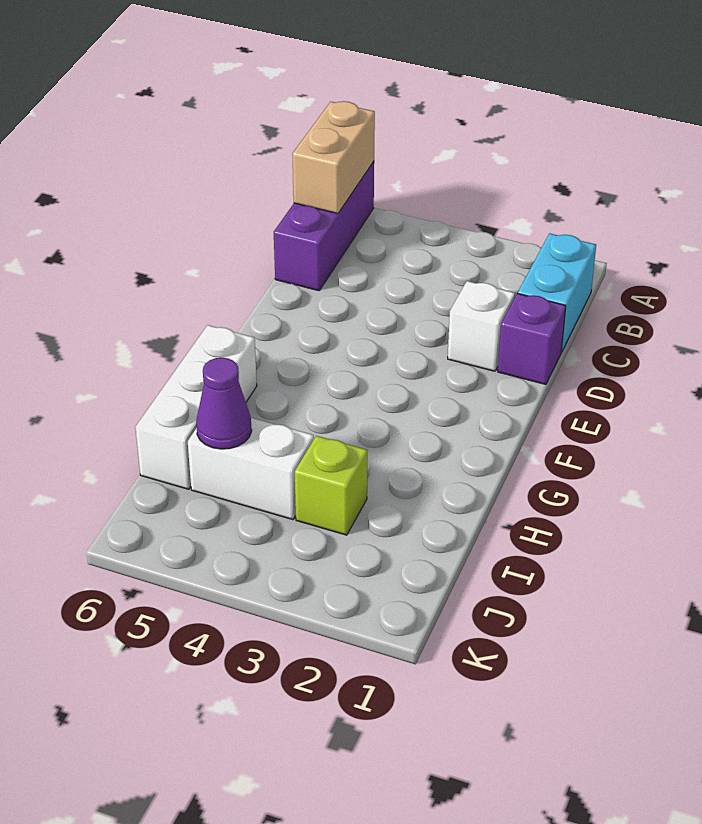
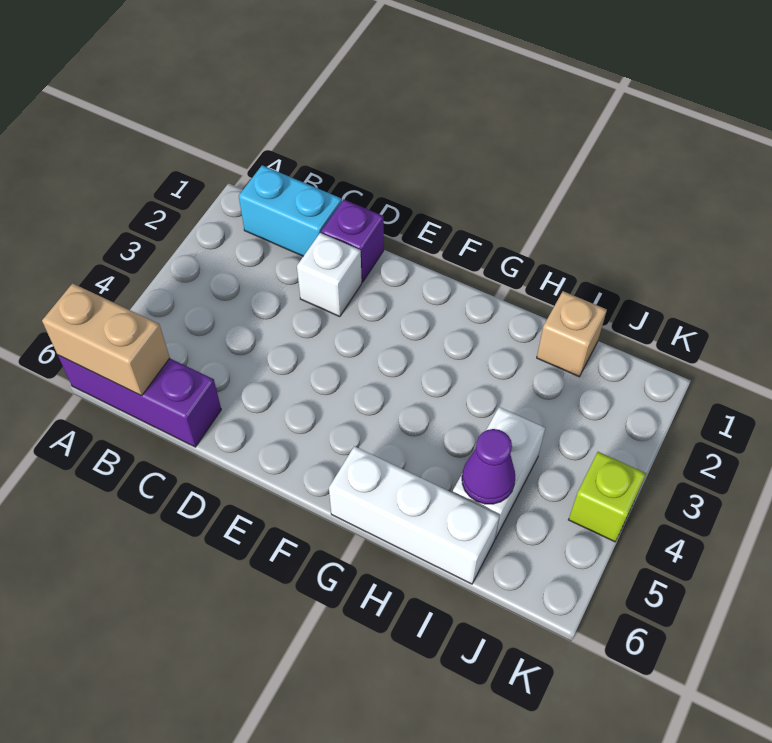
none -> tan brick I1 level 1
lime brick I3 level 1 -> lime brick K4 level 1

